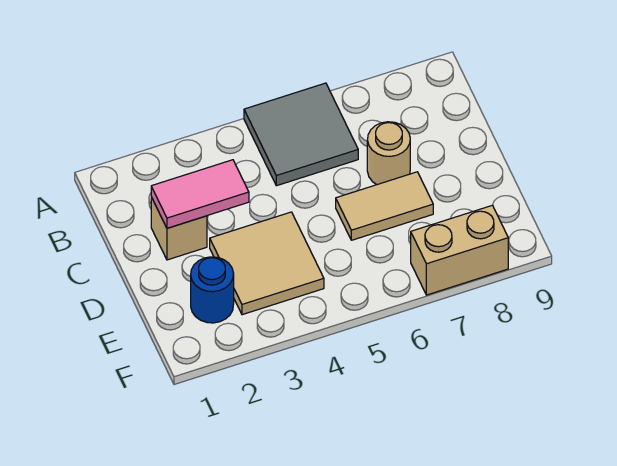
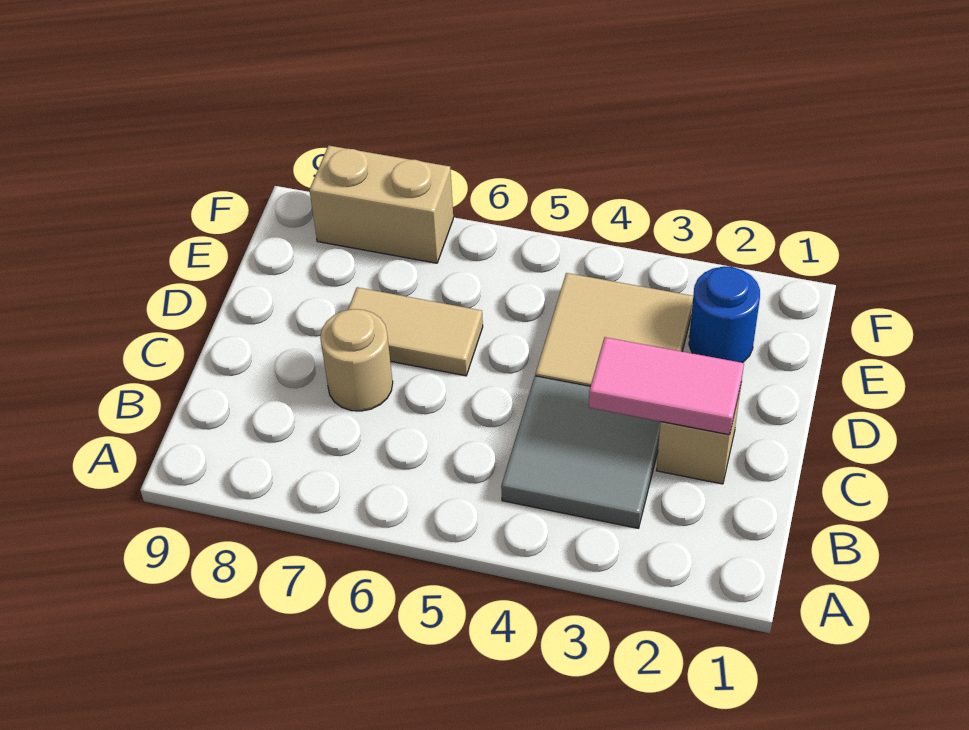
grey tile A5:B6 level 1 -> grey tile B3:C4 level 1

